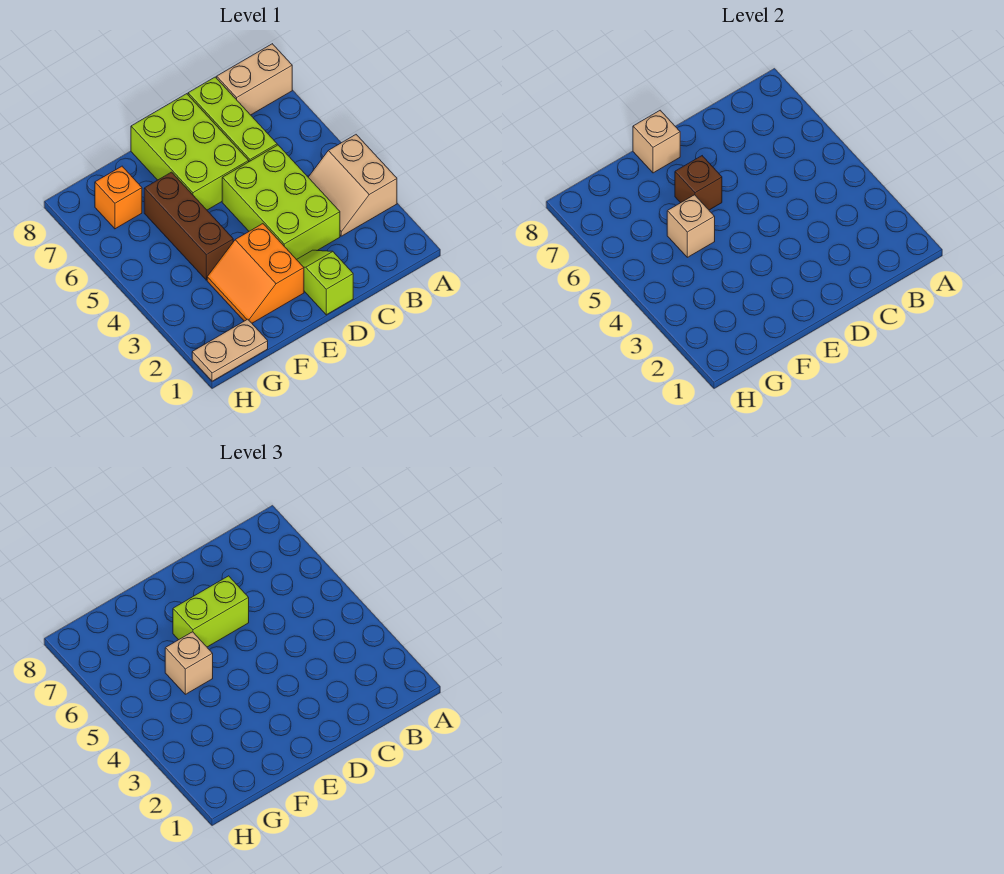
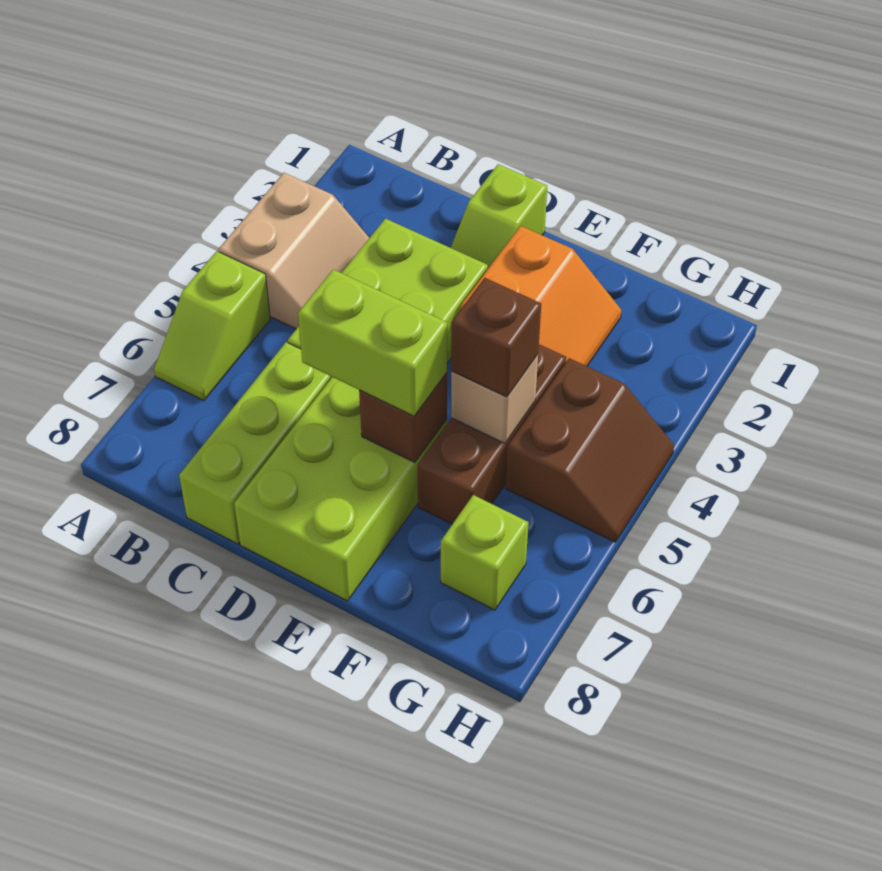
none -> lime slope A5:A6 level 1 top 5
tan brick A8:B8 level 1 -> none
tan brick E8 level 2 -> none
tan brick F5 level 3 -> brown brick F5 level 3
tan plate G1:H1 level 1 -> none
none -> brown slope G4:H5 level 1 top G
orange brick G7 level 1 -> lime brick G7 level 1

